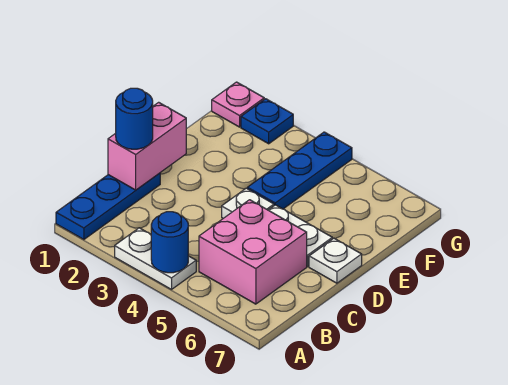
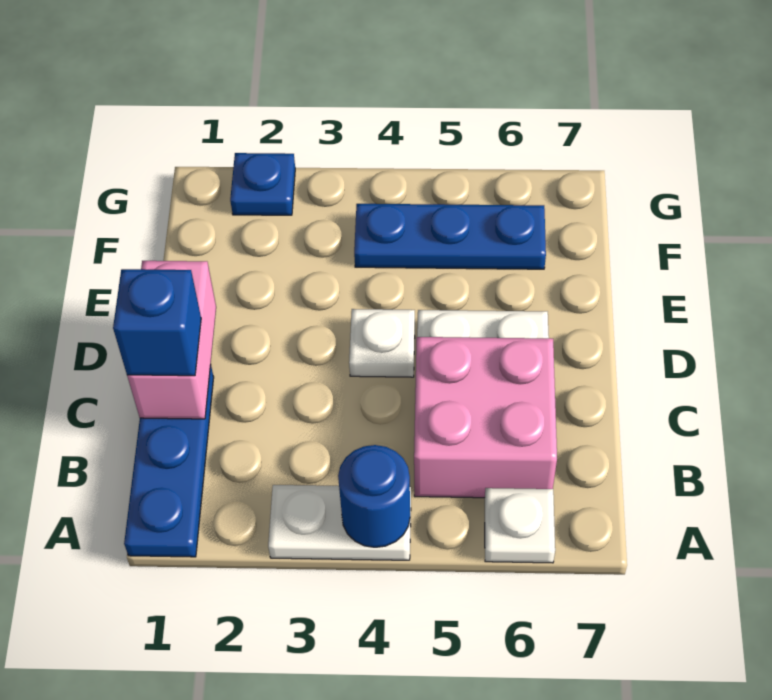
blue round brick C1 level 3 -> blue brick C1 level 3
white plate D7 level 1 -> white plate A6 level 1
blue plate E4:G4 level 1 -> blue plate F4:F6 level 1
pink plate G1 level 1 -> none

